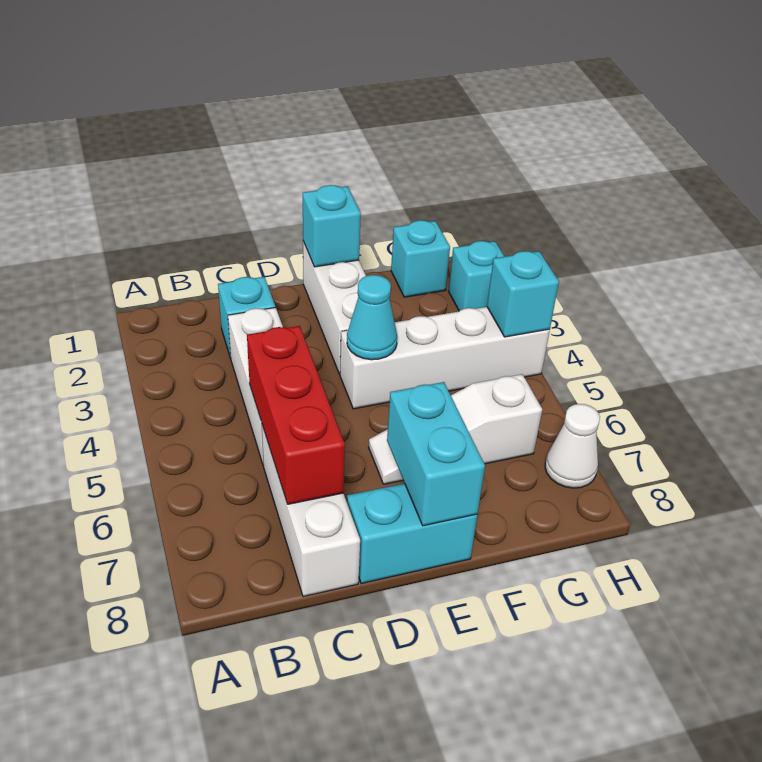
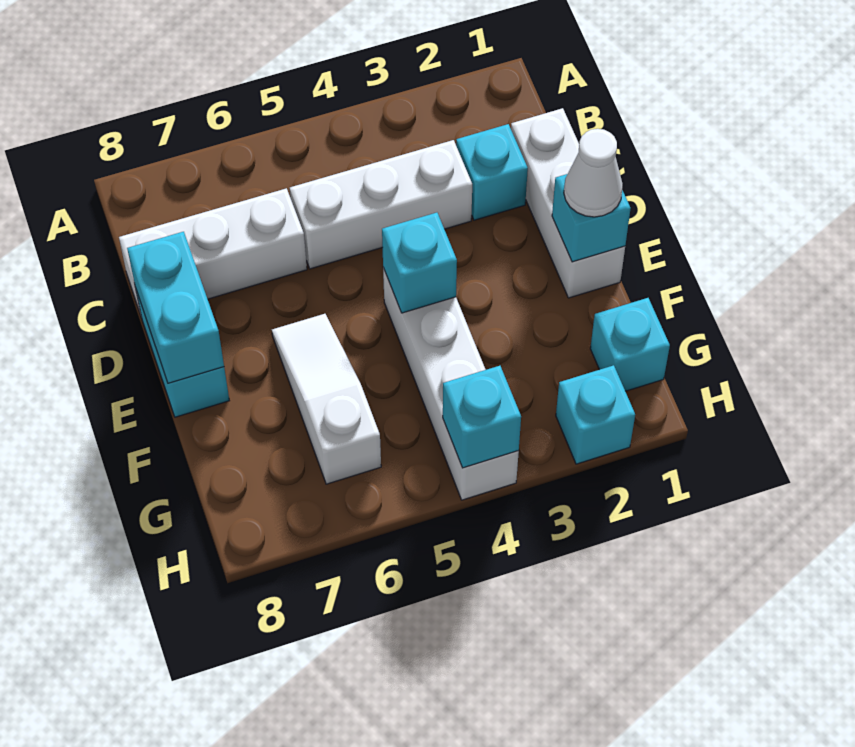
red brick C5:C7 level 2 -> none
white brick E1:E3 level 1 -> white brick C1:E1 level 1
cyan cone E4 level 2 -> cyan brick E4 level 2
cyan brick E7:E8 level 2 -> cyan brick D8:E8 level 2
white cone H7 level 1 -> white cone E1 level 3

